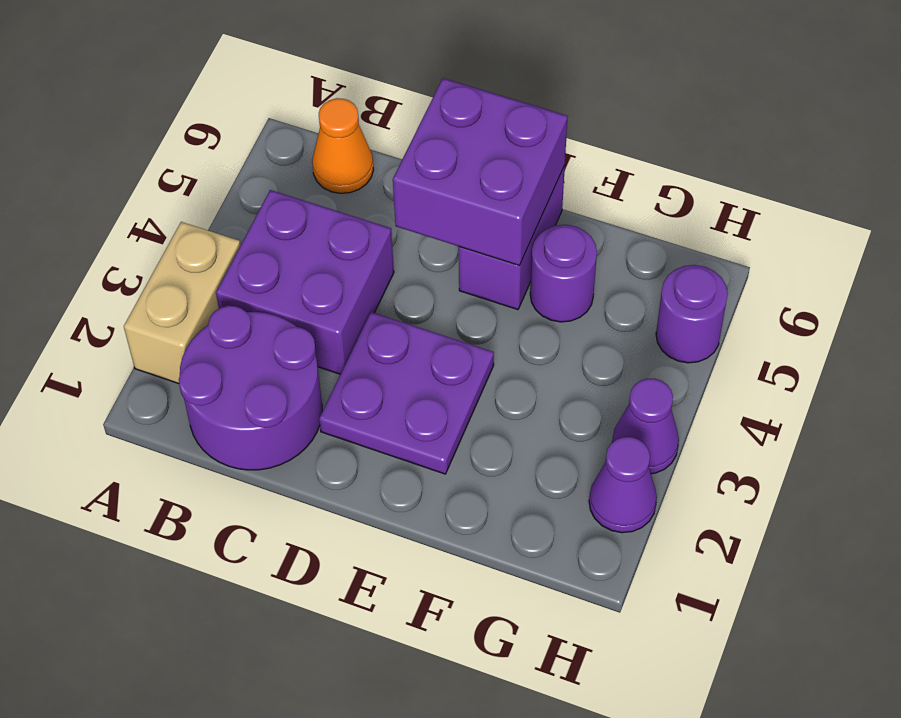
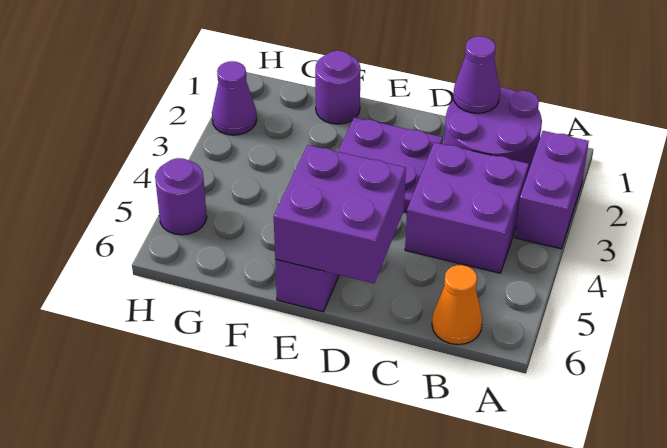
tan brick A2:A3 level 1 -> purple brick A2:A3 level 1
purple round brick F5 level 1 -> purple round brick F1 level 1
purple cone H3 level 1 -> purple cone C1 level 2

